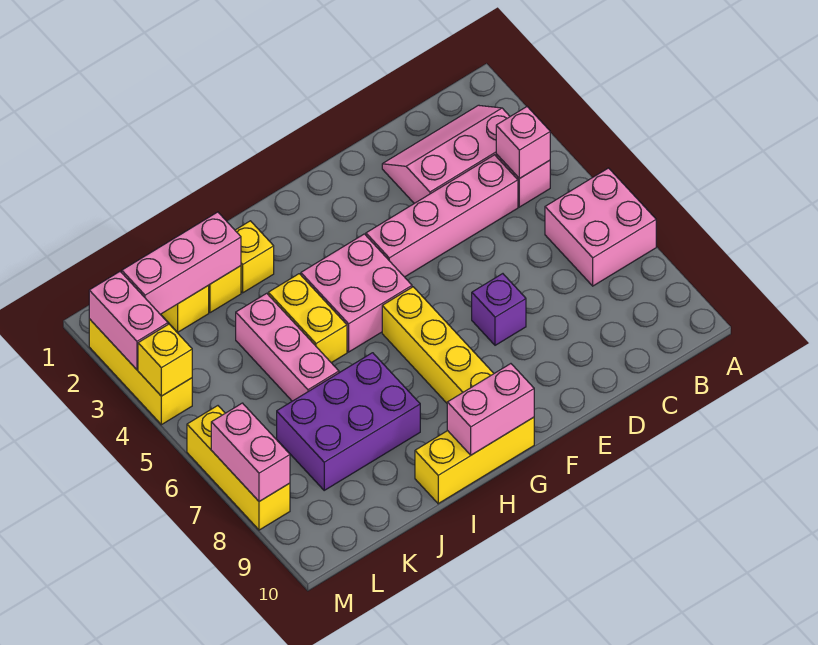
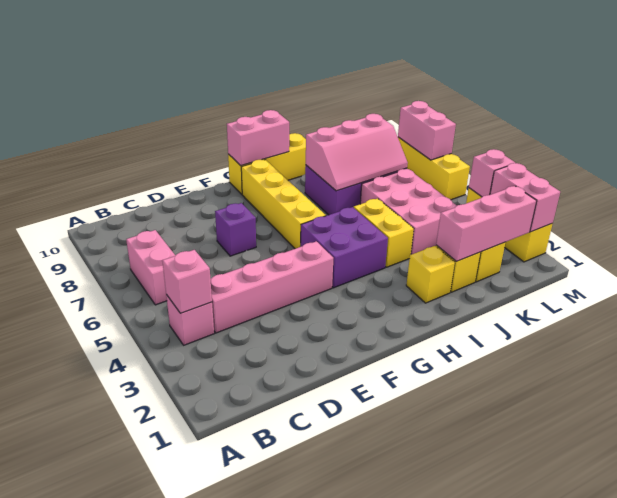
pink brick A6:B7 level 1 -> pink brick B6:B7 level 1
pink slope B2:D3 level 1 top 3 -> pink slope I7:K8 level 2 top 8
pink brick G4:H5 level 1 -> purple brick G4:H5 level 1
pink brick J4:J6 level 1 -> pink brick J4:K6 level 1
yellow brick M4 level 2 -> pink brick M4 level 2

